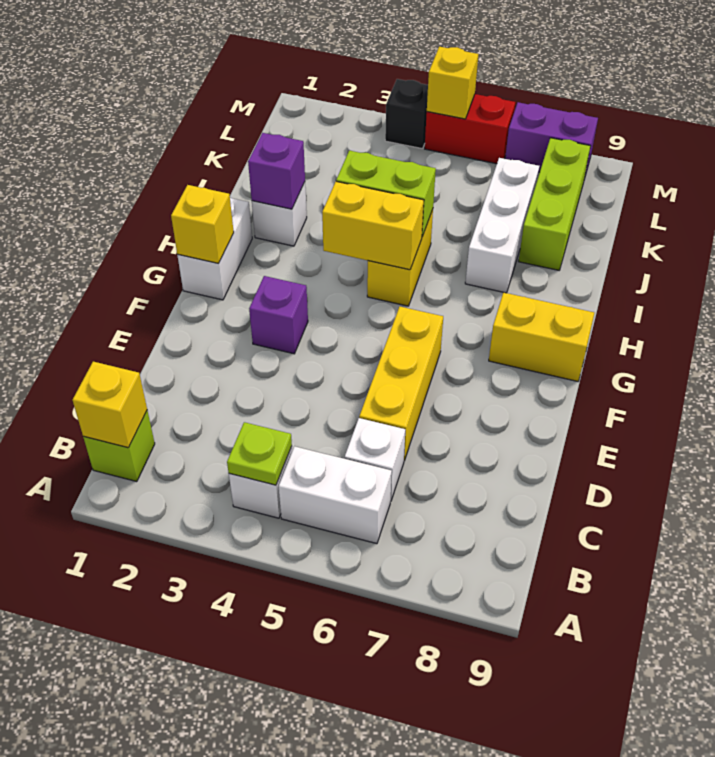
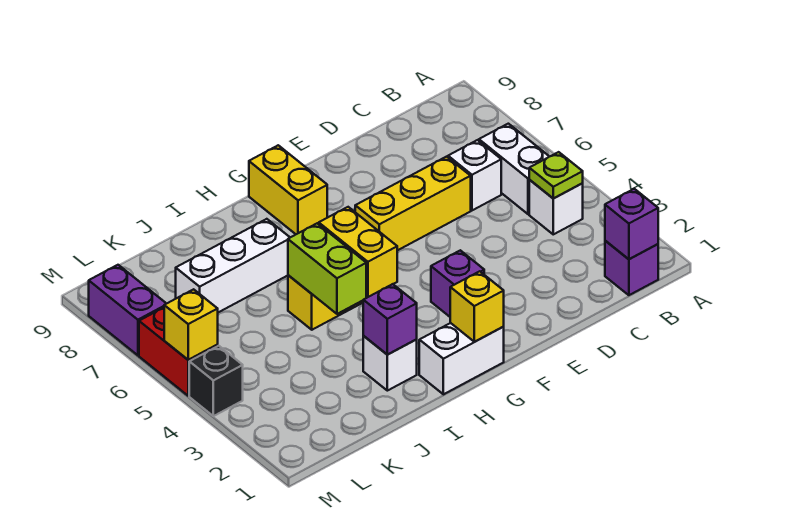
lime brick B1 level 1 -> purple brick B1 level 1
yellow brick B1 level 2 -> purple brick B1 level 2
lime brick J8:L8 level 1 -> none

